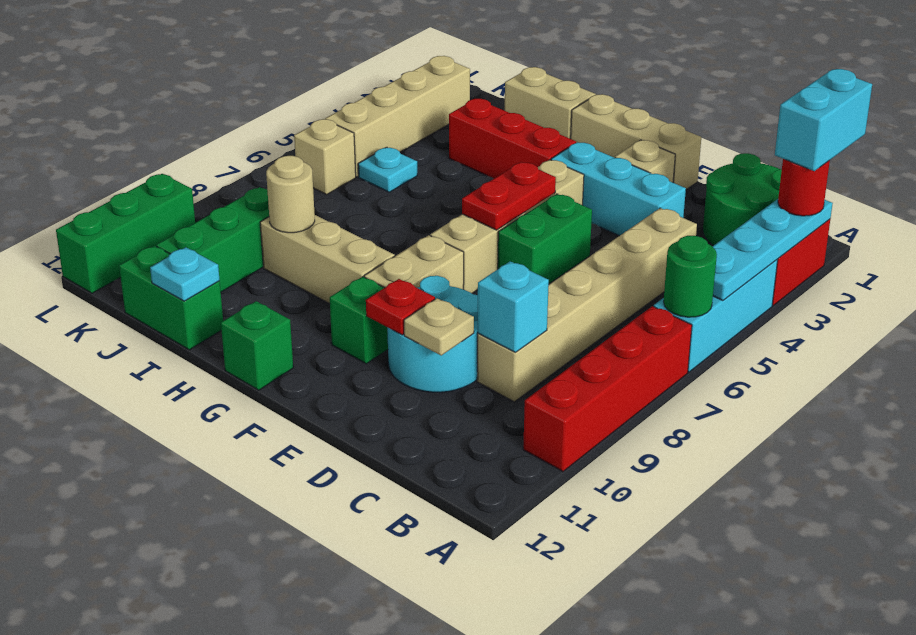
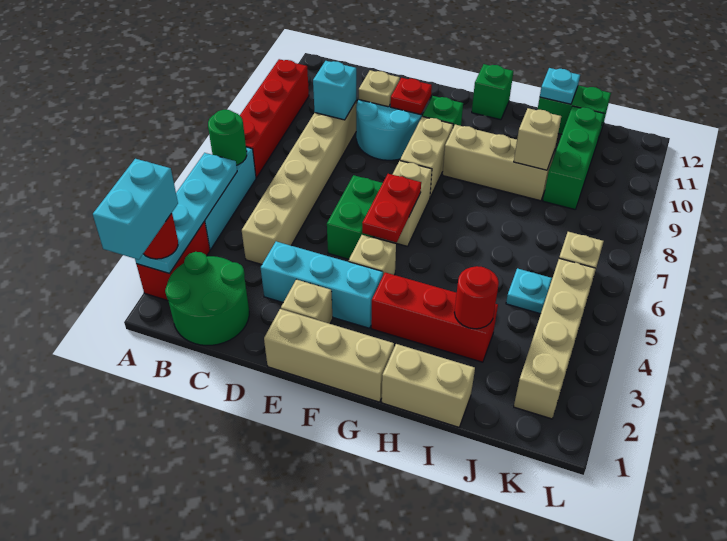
none -> red round brick I3 level 2
tan round brick I9 level 2 -> tan brick I9 level 2
green brick L10:L12 level 1 -> none

